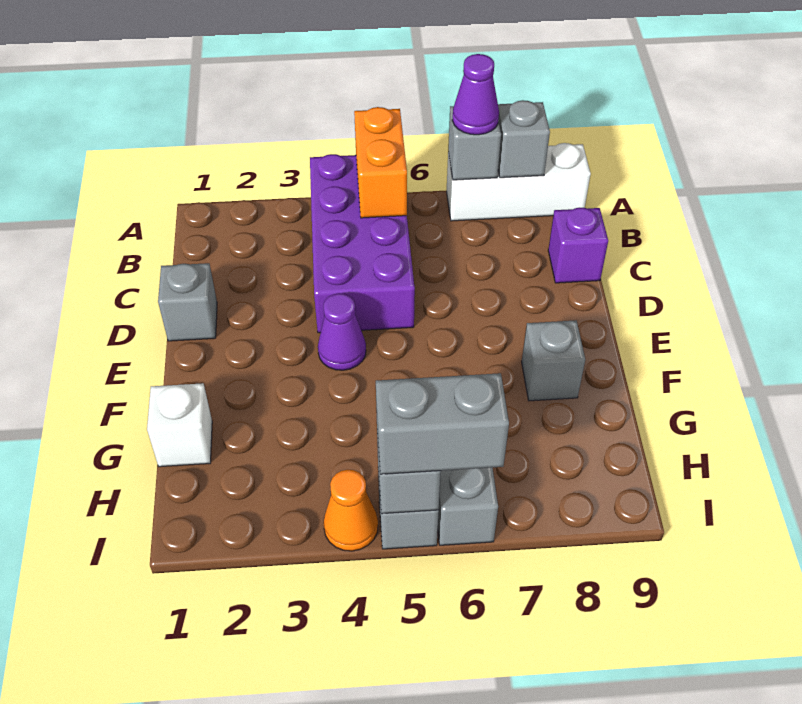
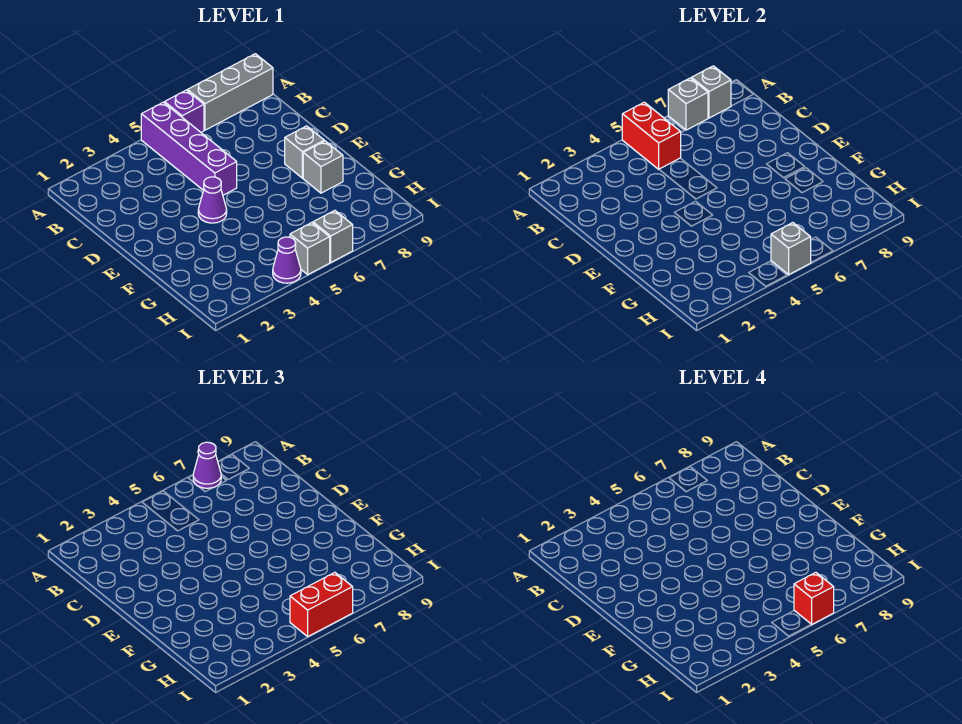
purple brick A4:D5 level 1 -> purple brick A5:D5 level 1
orange brick A5:B5 level 2 -> red brick A5:B5 level 2
white brick A7:A9 level 1 -> grey brick A7:A9 level 1
purple brick C9 level 1 -> purple brick A6 level 1
grey brick D1 level 1 -> grey brick E8 level 1
white brick G1 level 1 -> none
orange cone I4 level 1 -> purple cone I4 level 1
grey brick I5:I6 level 3 -> red brick I5:I6 level 3
none -> red brick I6 level 4

